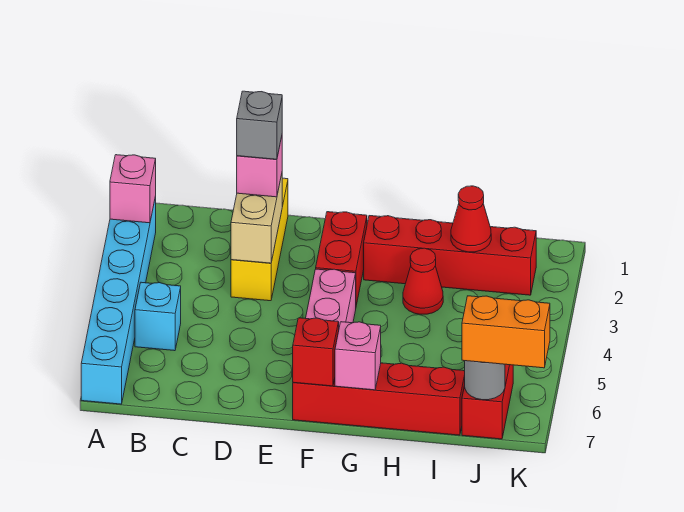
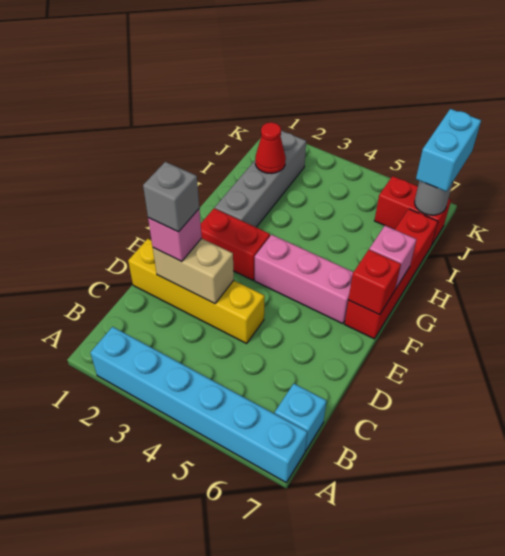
pink brick A2 level 2 -> none
cyan brick B5 level 1 -> cyan brick B7 level 1
yellow brick D1:D3 level 1 -> yellow brick D1:D4 level 1
red brick G2:J2 level 1 -> grey brick G2:J2 level 1
red cone H3 level 1 -> none
orange brick J7:K7 level 3 -> cyan brick J7:K7 level 3

